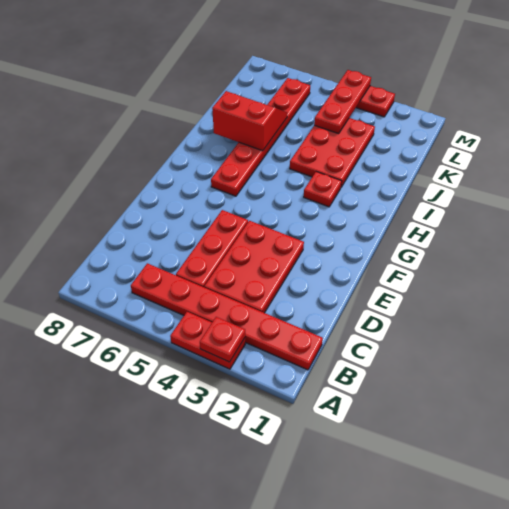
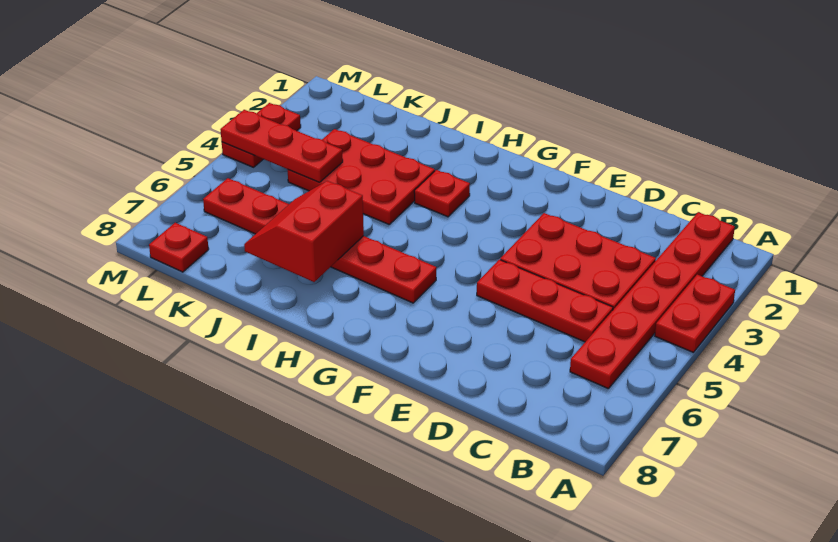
red plate A3 level 2 -> red plate L8 level 1

